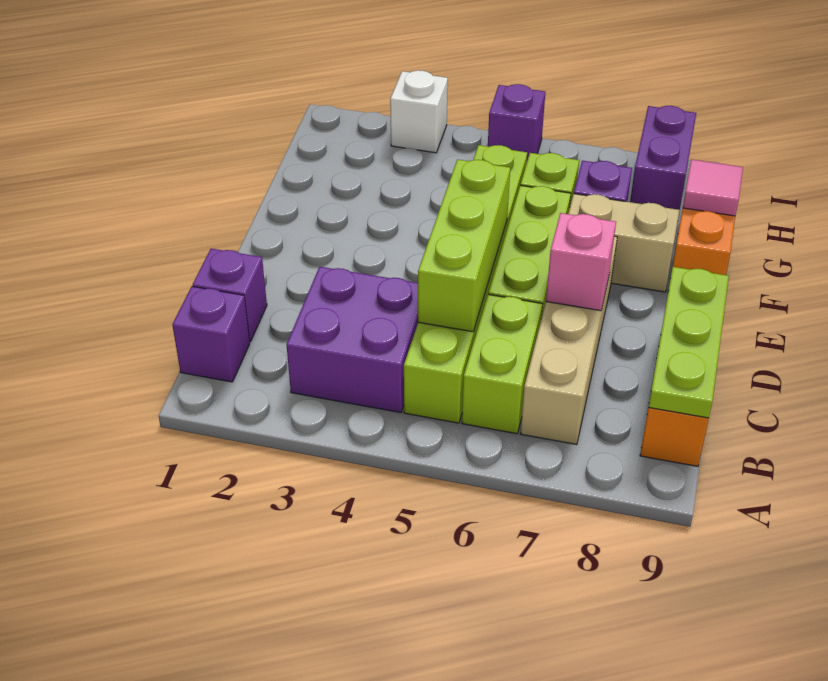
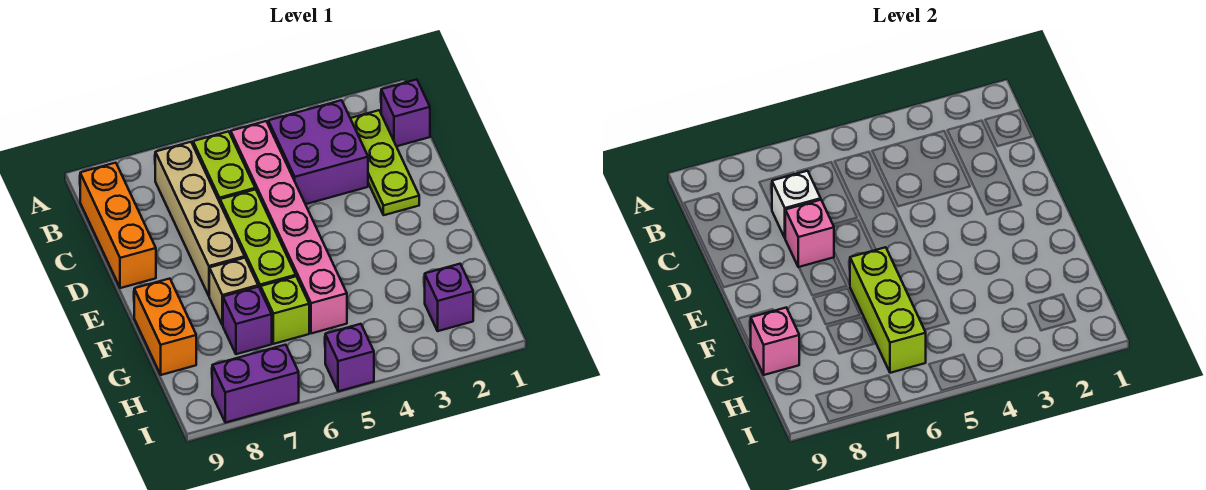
lime brick B5:G5 level 1 -> pink brick B5:G5 level 1
lime plate B9:D9 level 2 -> lime plate B2:D2 level 1
purple brick C1 level 1 -> purple brick H2 level 1
lime brick C5:E5 level 2 -> lime brick F6:H6 level 2
tan brick F7:F8 level 1 -> tan brick F7 level 1
pink tile G9 level 2 -> pink brick G9 level 2
purple brick H8:I8 level 1 -> purple brick I7:I8 level 1
white brick I3 level 1 -> white brick C7 level 2

